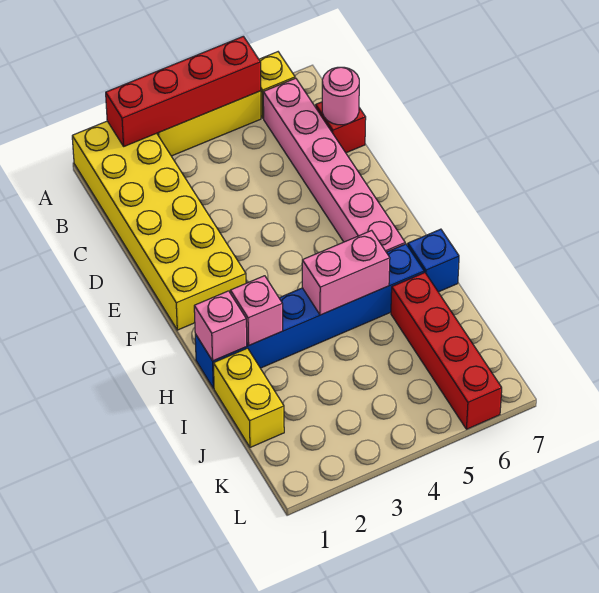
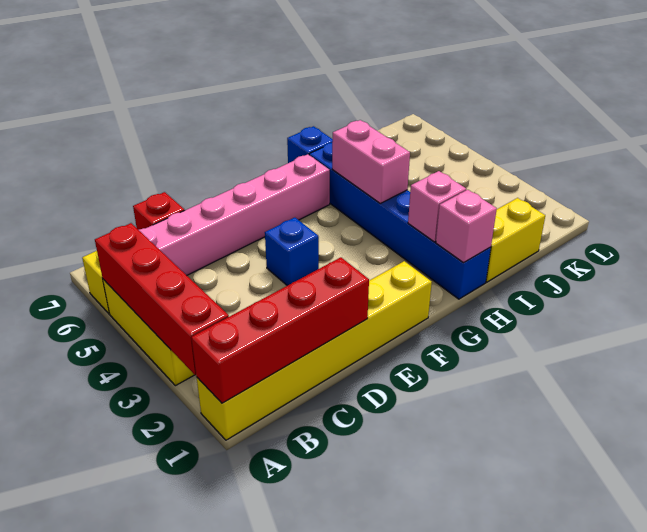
yellow brick A1:F2 level 1 -> yellow brick A1:F1 level 1
pink round brick C7 level 2 -> none
none -> blue brick E4 level 1
red brick I6:L6 level 1 -> red brick A1:D1 level 2

